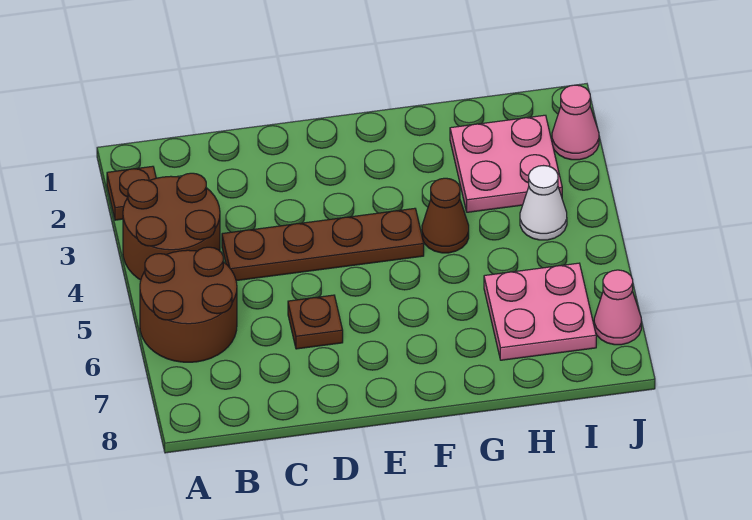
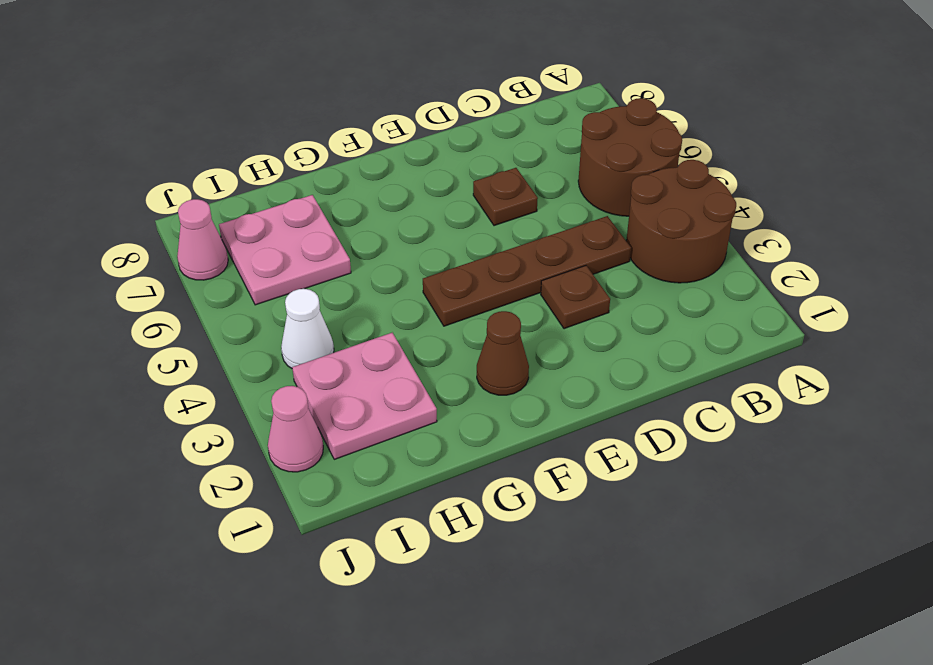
brown plate A2 level 1 -> brown plate D3 level 1
brown cone G4 level 1 -> brown cone F2 level 1

